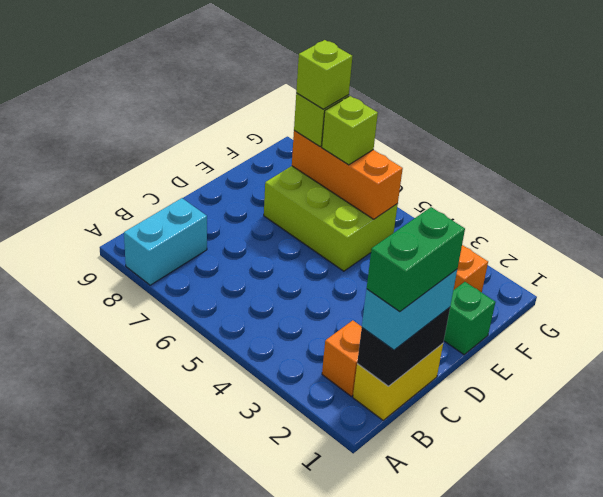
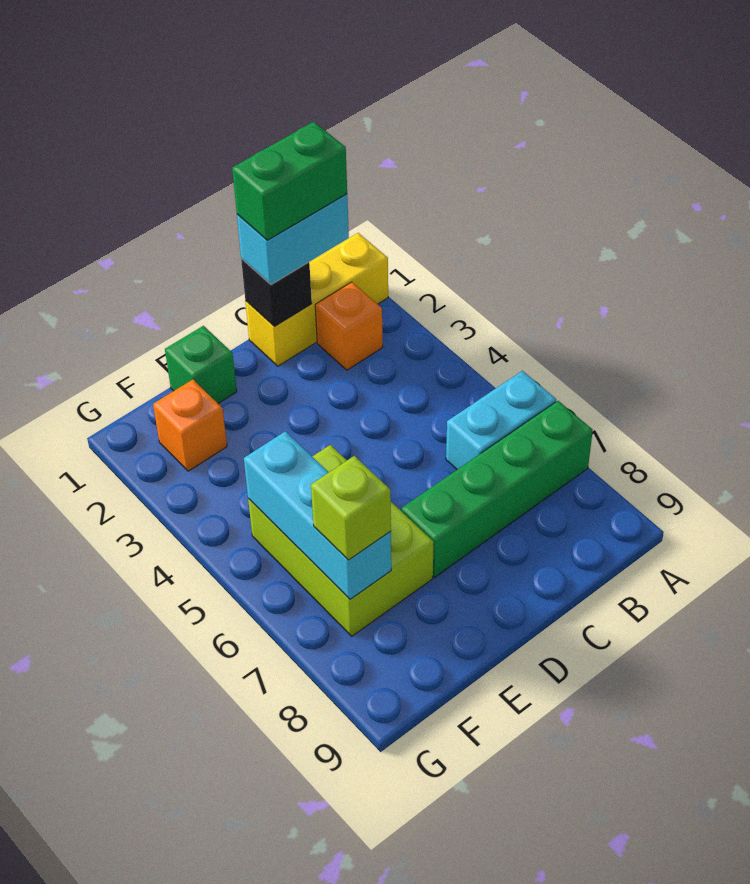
none -> green brick A7:D7 level 1
cyan brick A8:B8 level 1 -> cyan brick A6:B6 level 1
yellow brick B1:C1 level 1 -> yellow brick A1:C1 level 1
black brick B1:C1 level 2 -> black brick C1 level 2
orange brick F5:F7 level 2 -> cyan brick F5:F7 level 2
lime brick F6 level 3 -> none
lime brick F7 level 4 -> none

